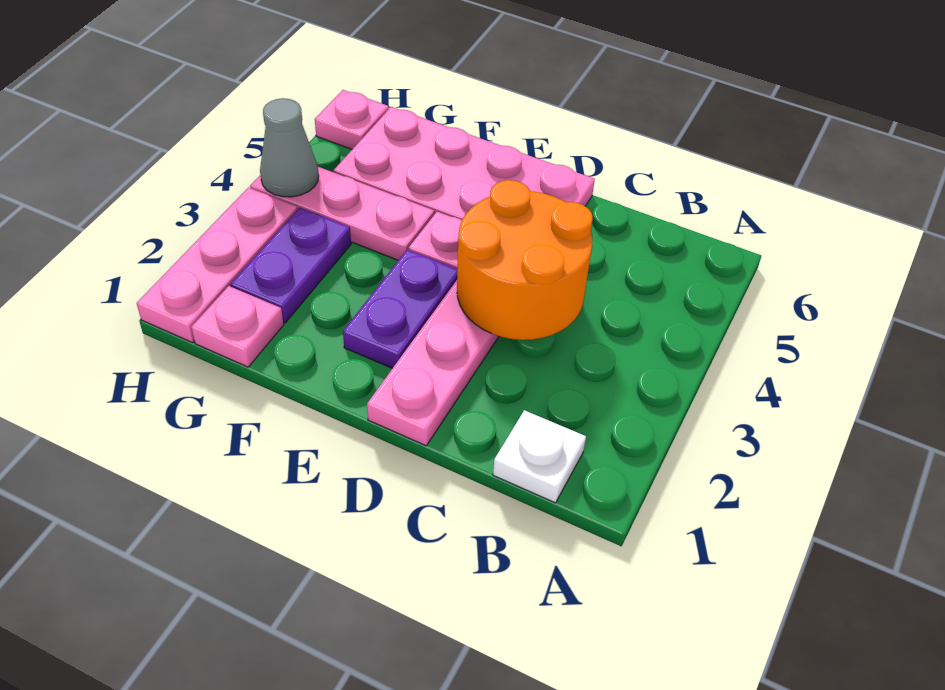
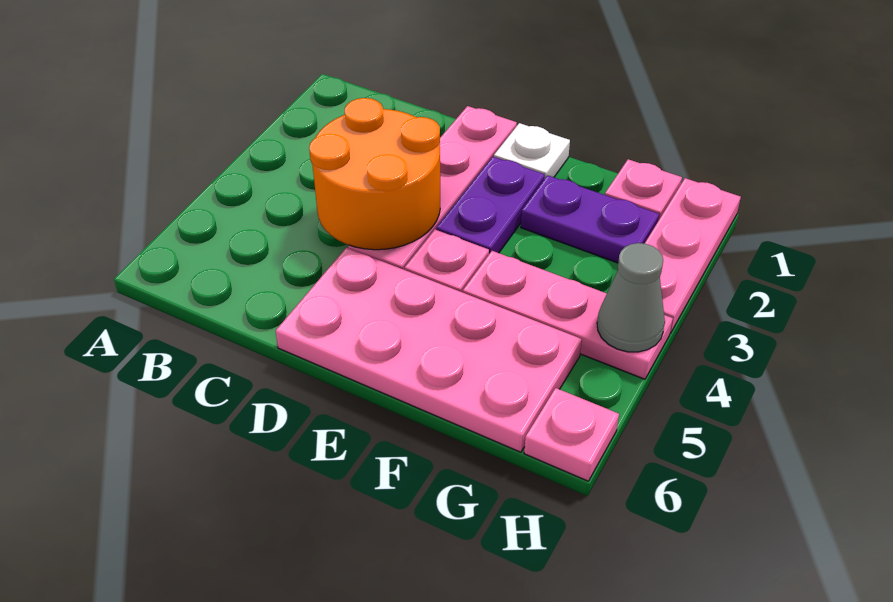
white plate B1 level 1 -> white plate E1 level 1
purple plate G2:G3 level 1 -> purple plate F2:G2 level 1

